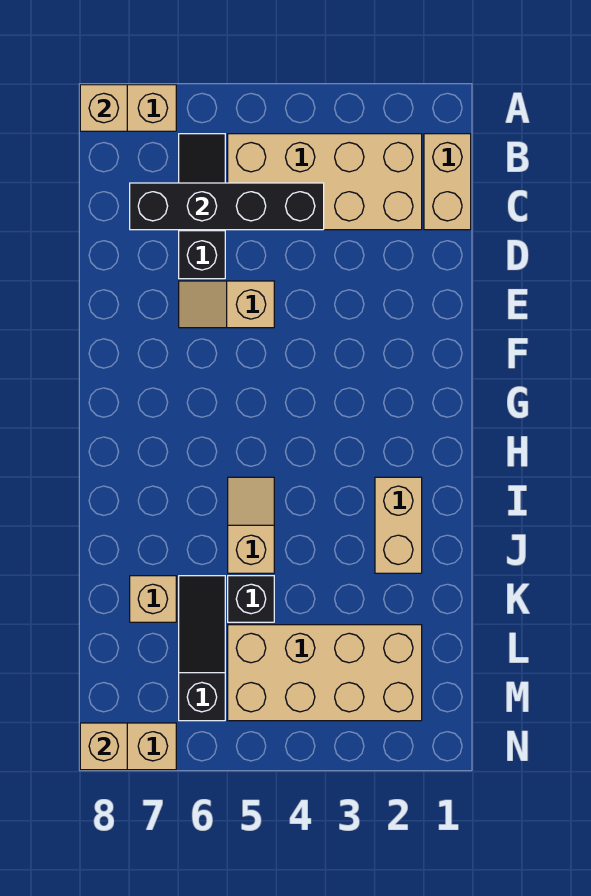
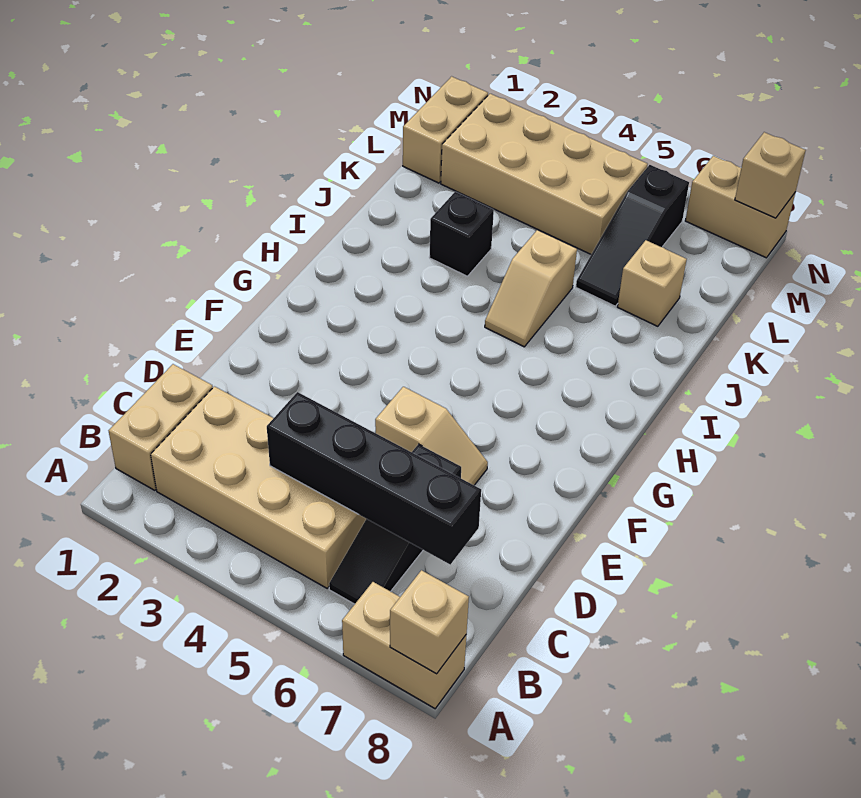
tan brick I2:J2 level 1 -> tan brick L1:M1 level 1
black brick K5 level 1 -> black brick J3 level 1

